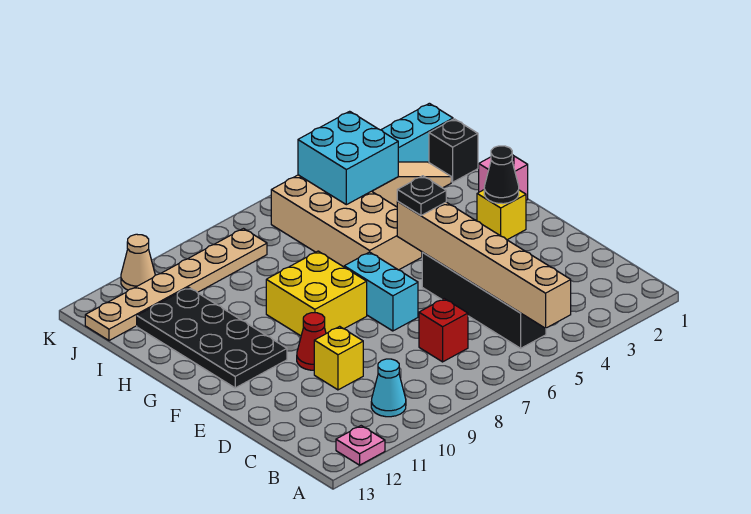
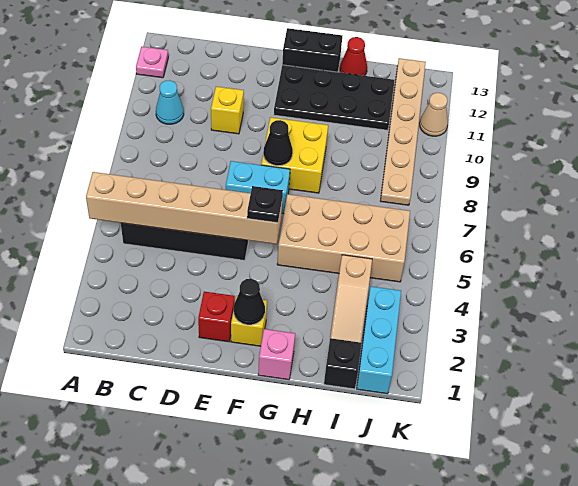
red brick C7 level 1 -> red brick E2 level 1
red cone E10 level 1 -> red cone H13 level 1
none -> black cone F8 level 2
none -> black brick F13:G13 level 1
cyan brick I4:J5 level 2 -> none

